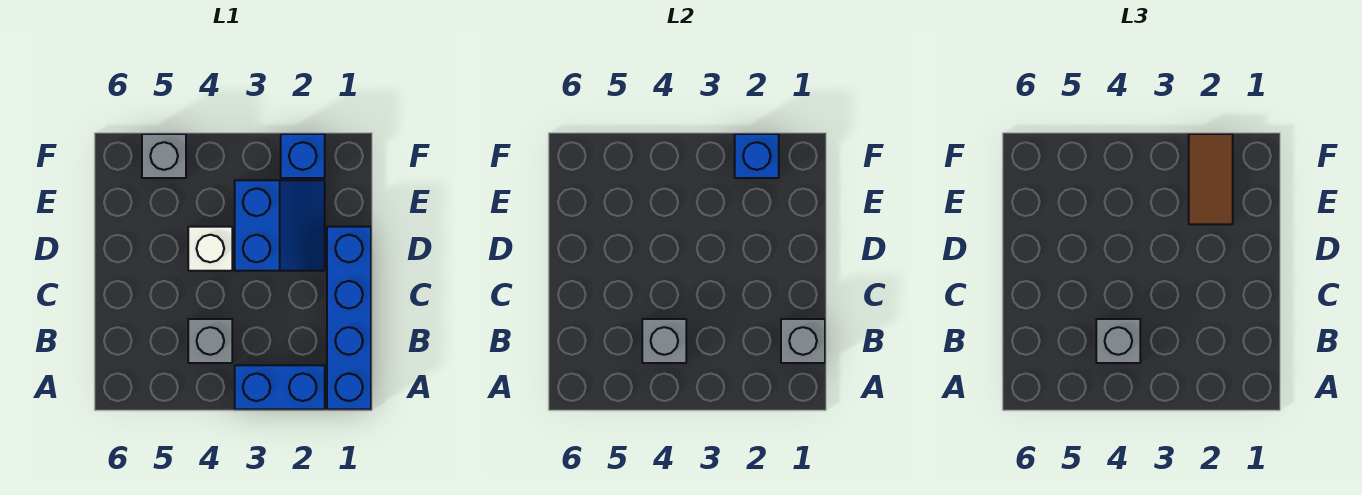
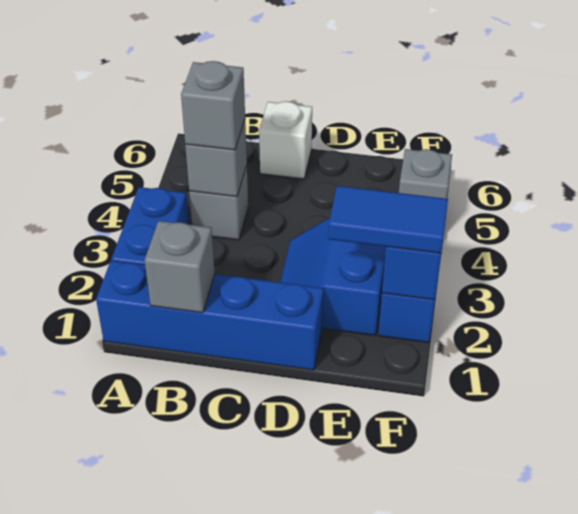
blue slope D2:E3 level 1 top 3 -> blue slope D2:E3 level 1 top E
white brick D4 level 1 -> white brick C6 level 1
brown tile E2:F2 level 3 -> blue tile E2:F2 level 3

